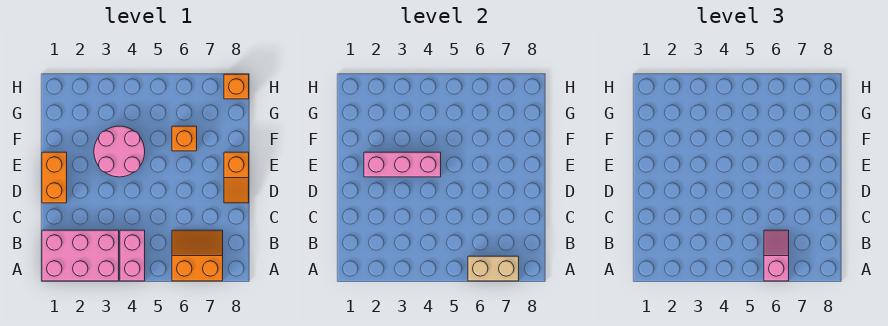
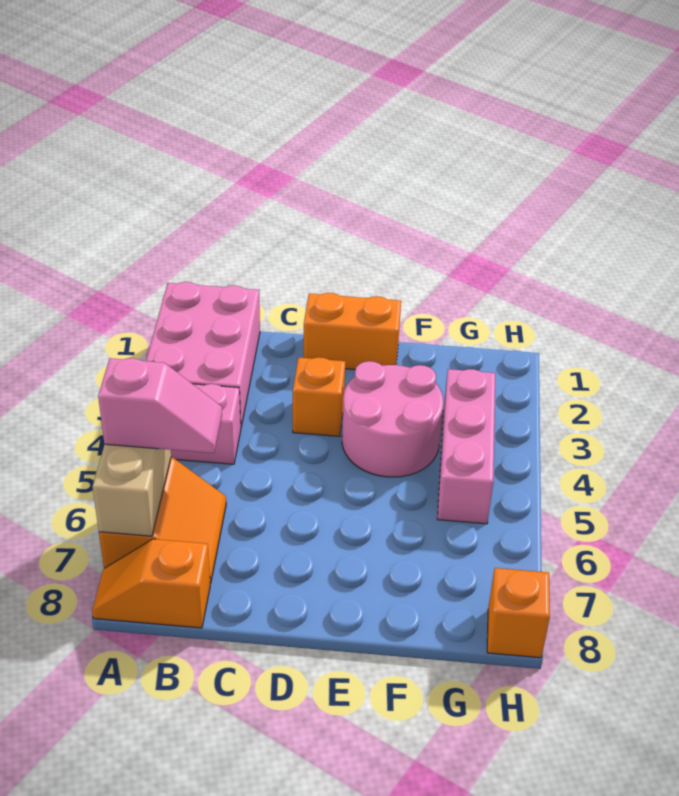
orange slope D8:E8 level 1 top E -> orange slope A8:B8 level 1 top B
pink brick E2:E4 level 2 -> pink brick G3:G5 level 1
orange brick F6 level 1 -> orange brick D3 level 1

